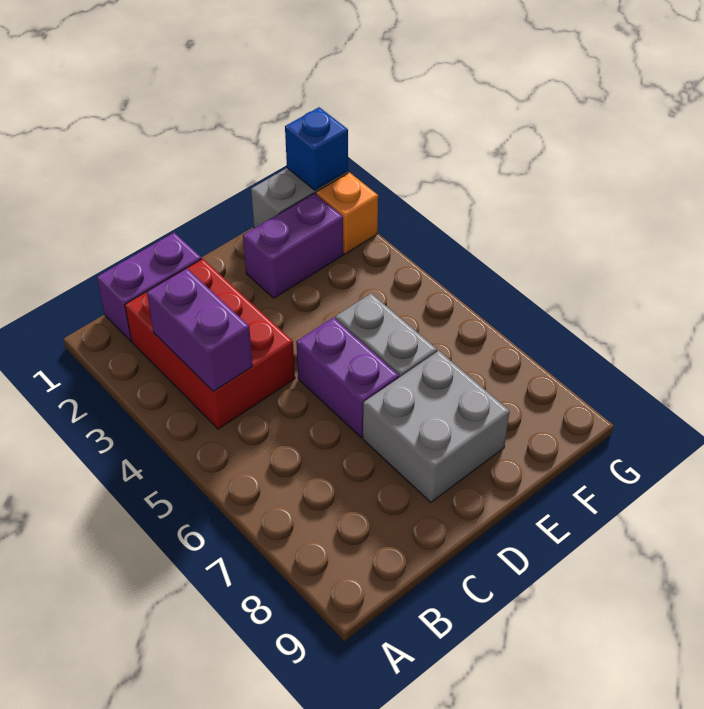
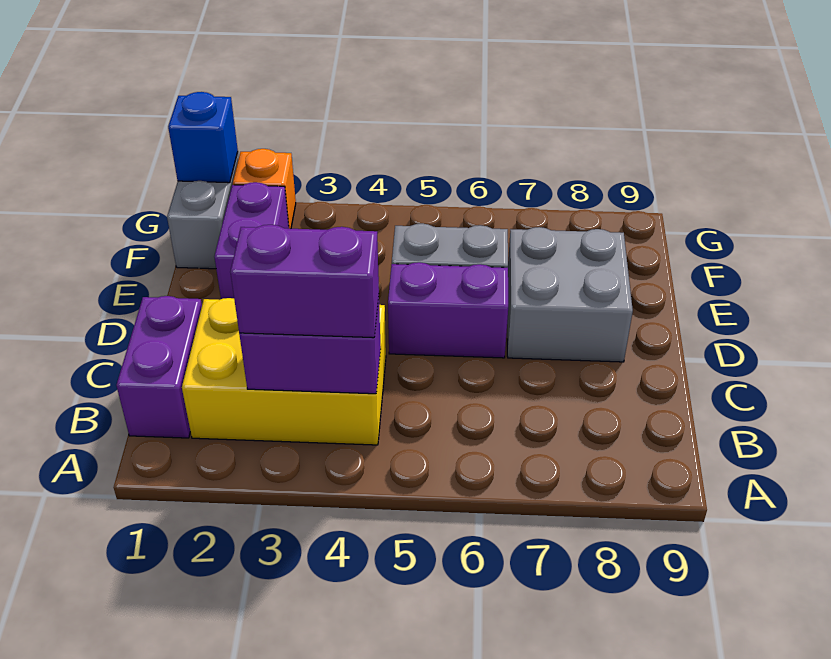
red brick B2:C4 level 1 -> yellow brick B2:C4 level 1
none -> purple brick B3:B4 level 3

